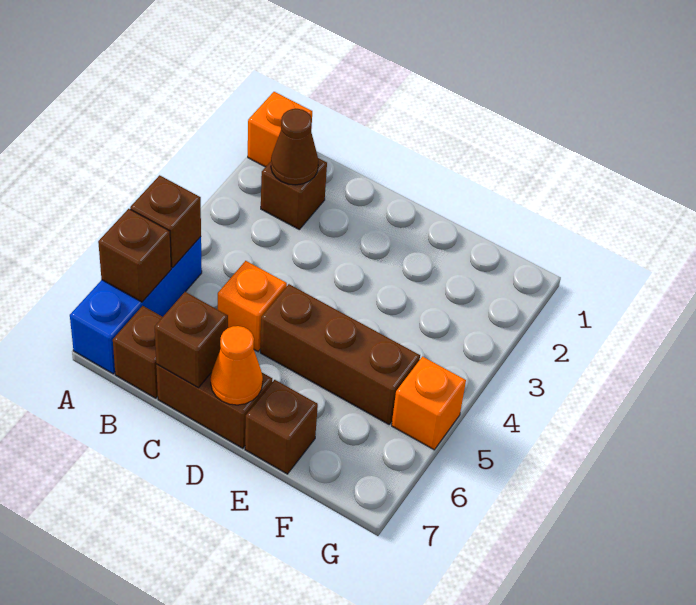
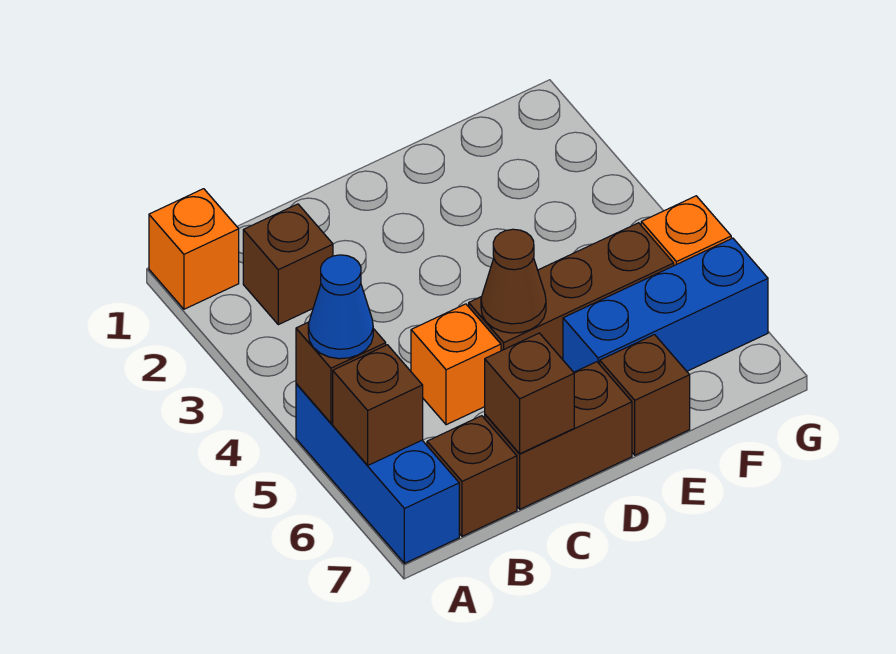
none -> blue cone A5 level 3
brown cone B2 level 2 -> brown cone D5 level 2
orange cone D7 level 2 -> none
none -> blue brick E6:G6 level 1

